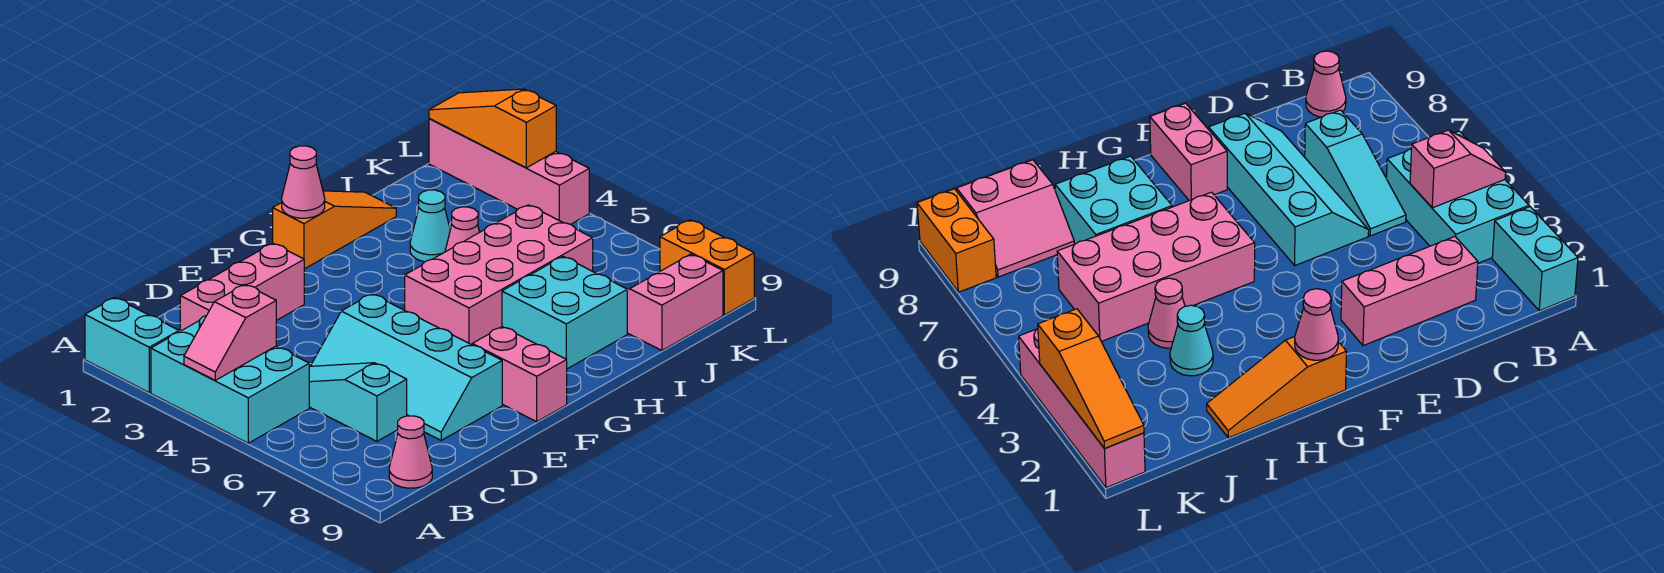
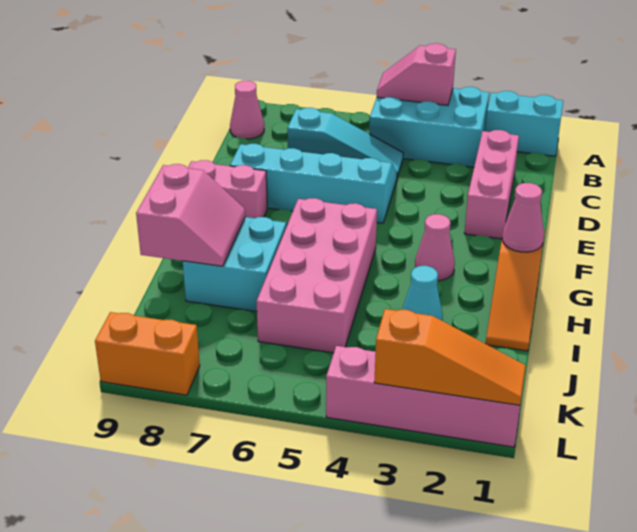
pink slope A4:B4 level 2 top B -> pink slope A4:A5 level 2 top 4
pink cone I4 level 1 -> pink cone G3 level 1
pink slope J8:K9 level 1 top 9 -> pink slope H8:I9 level 2 top 9

